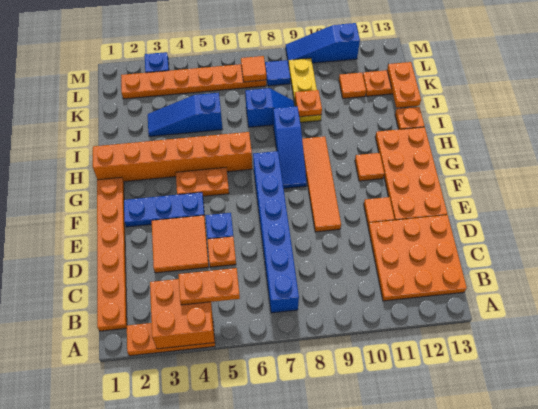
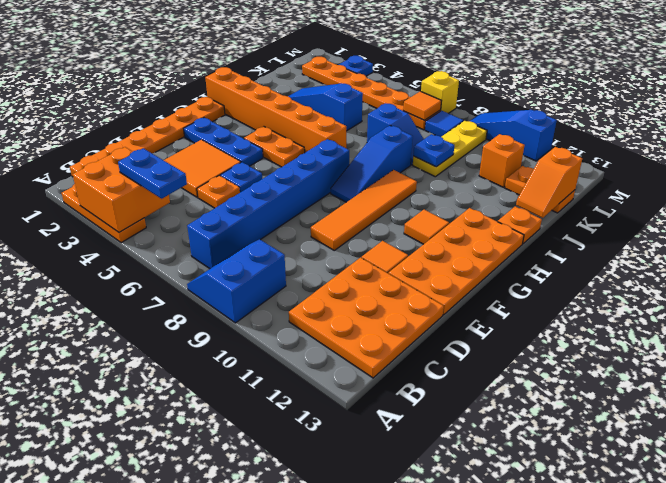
none -> blue slope A8:B9 level 1 top 9
orange plate B4:B5 level 3 -> blue plate B4:B5 level 3
orange plate J9 level 2 -> blue plate J9 level 2
orange plate J13:K13 level 2 -> orange slope J13:K13 level 2 top K
orange tile K11 level 1 -> orange brick K11 level 1
none -> yellow brick M7 level 1

